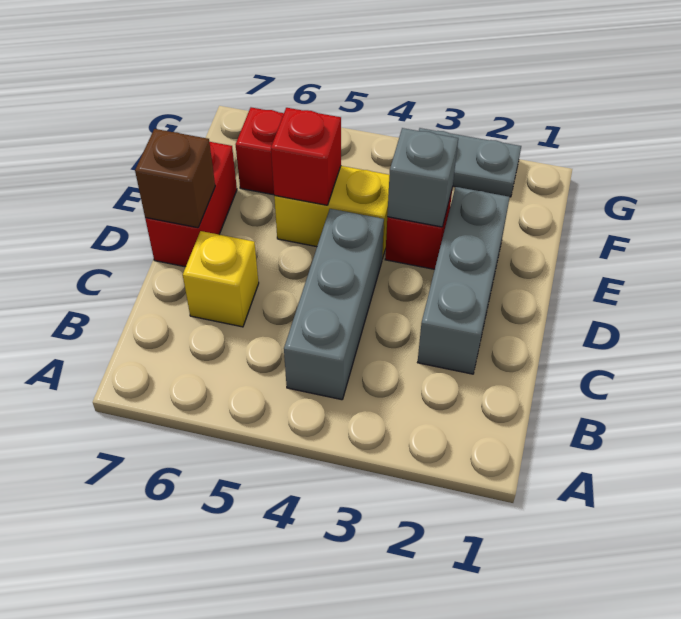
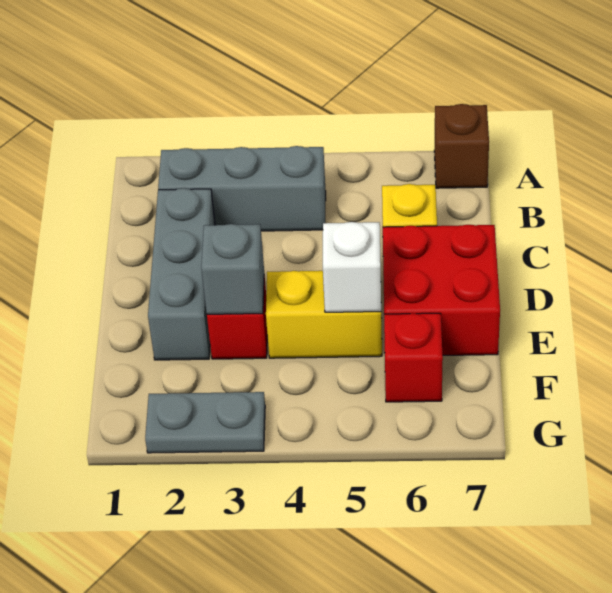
grey brick B4:D4 level 1 -> grey brick B2:B4 level 1
red brick D7:E7 level 1 -> red brick D6:E7 level 1
brown brick D7 level 2 -> brown brick A7 level 1
red brick E5 level 2 -> white brick E5 level 2

